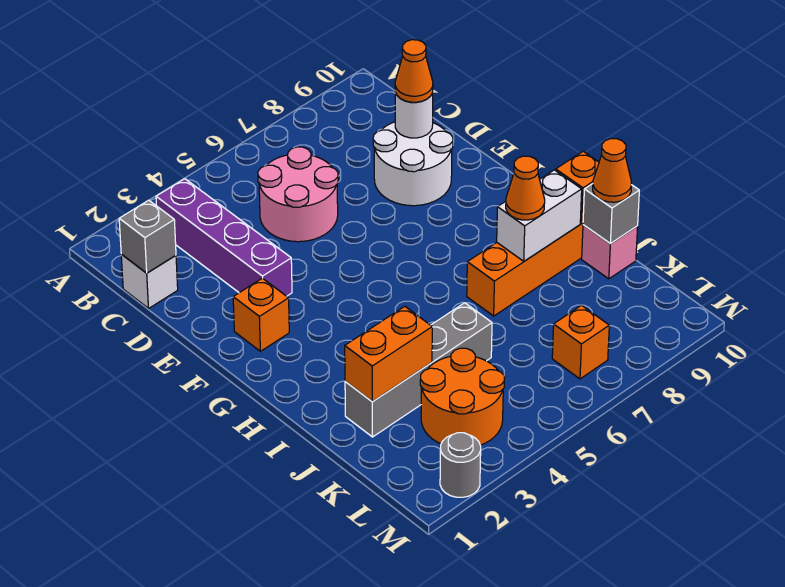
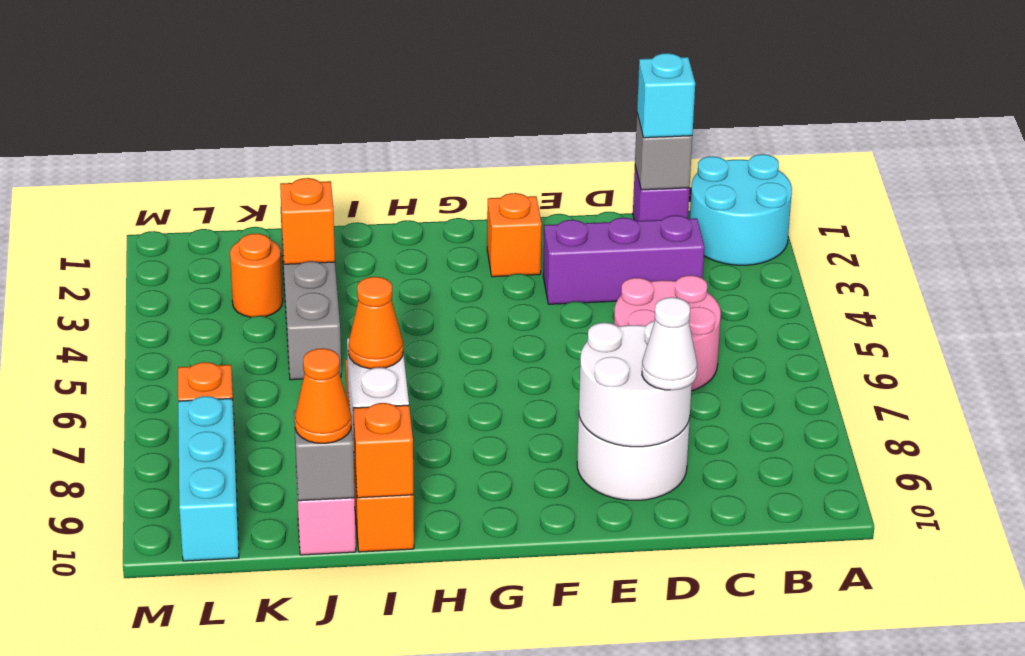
none -> cyan round brick A1:B2 level 1
purple brick B3:E3 level 1 -> purple brick C3:E3 level 1
white brick C1 level 1 -> purple brick C1 level 1
none -> cyan brick C1 level 3
white round brick D9 level 2 -> white round brick D8:E9 level 2
orange cone D9 level 3 -> white cone D9 level 3
orange brick J2:J3 level 2 -> orange brick J3 level 2
orange round brick K3:L4 level 1 -> orange round brick K3 level 1
none -> cyan brick L8:L10 level 1
grey round brick M2 level 1 -> none

